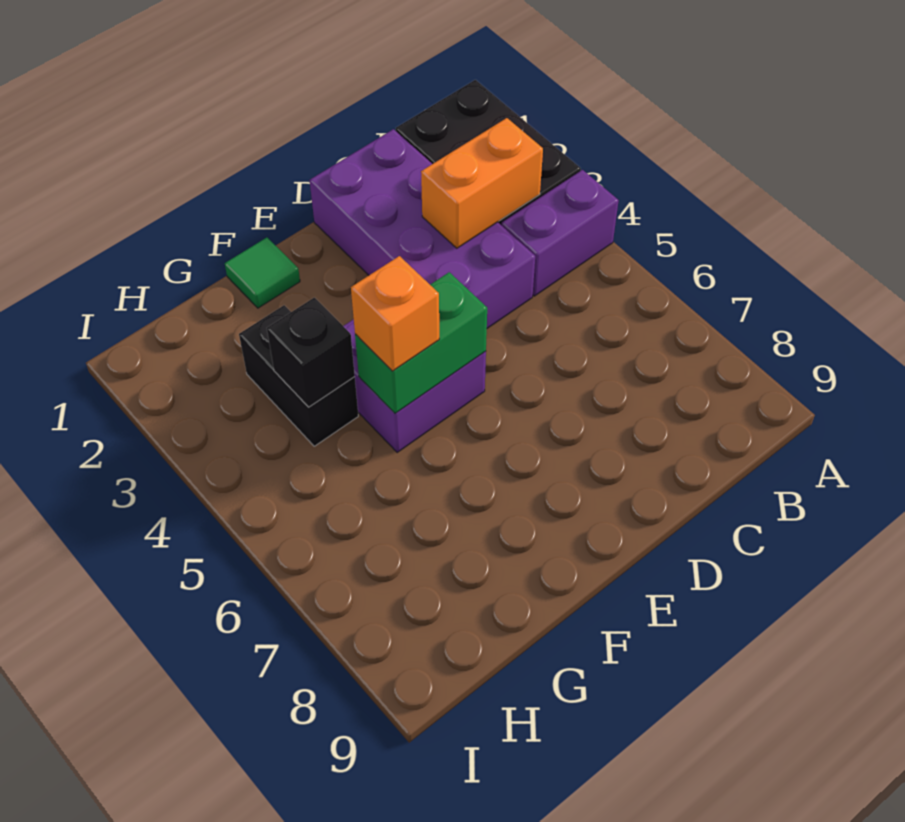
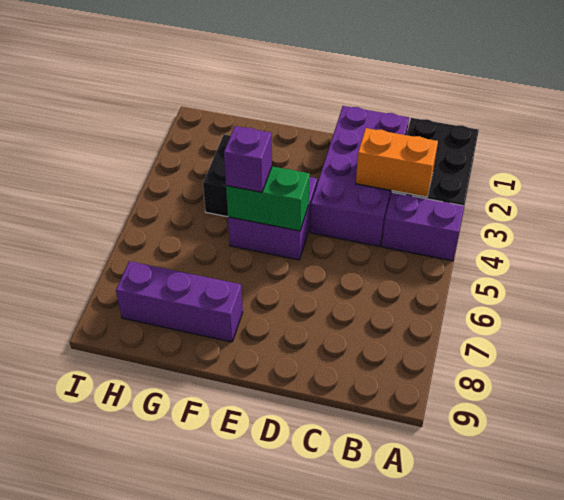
green tile F1 level 1 -> none
orange brick F5 level 3 -> purple brick F5 level 3
none -> purple brick F8:H8 level 1
black brick G4 level 2 -> none

